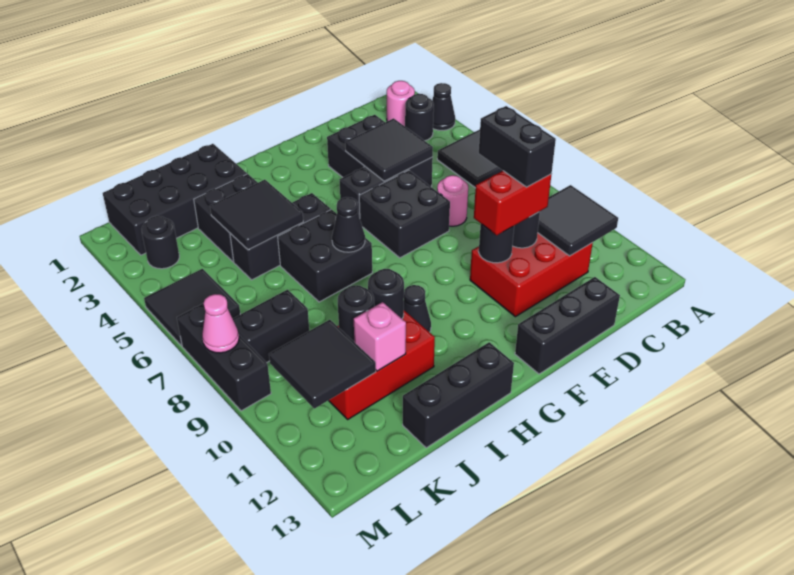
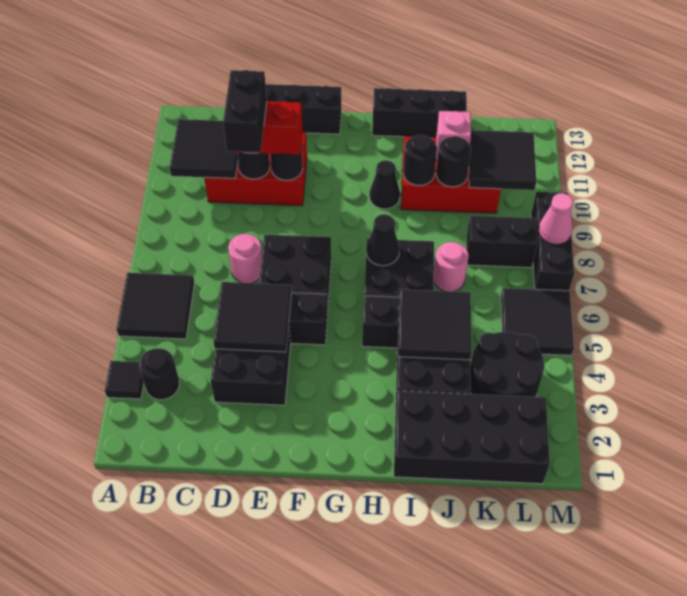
black cone A3 level 1 -> black tile A3 level 1
pink round brick B2 level 1 -> pink round brick J7 level 1
black round brick L3 level 1 -> black round brick K3:L4 level 1

